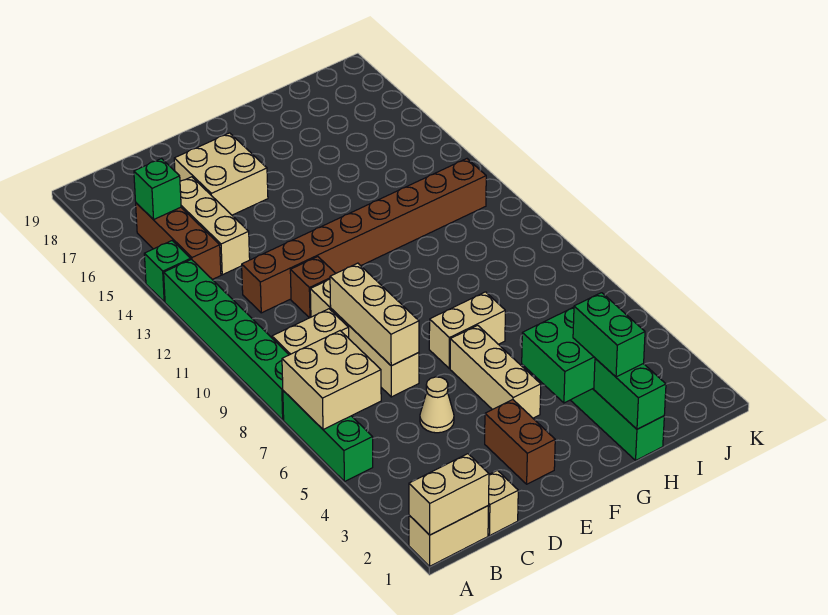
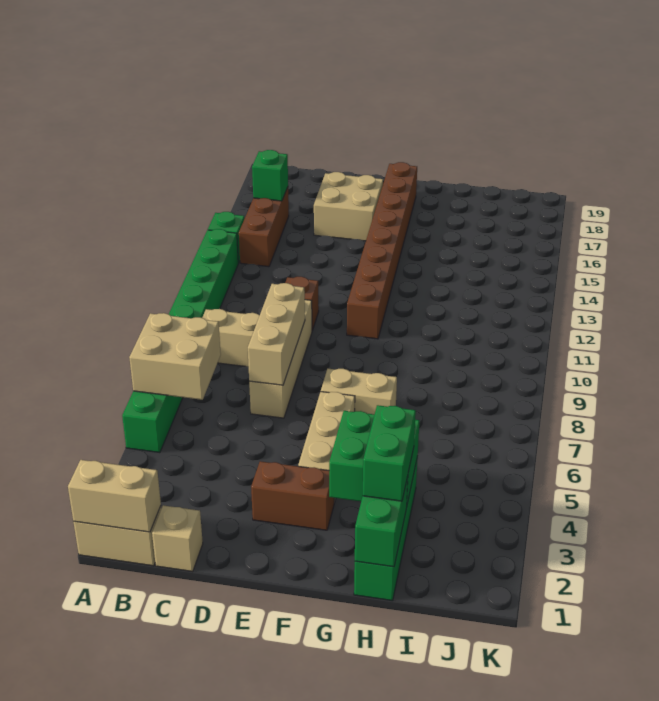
brown brick C12:J12 level 1 -> brown brick F11:F18 level 1
tan brick C14:C16 level 1 -> none
tan cone D5 level 1 -> none
brown brick E2:E3 level 1 -> brown brick E3:F3 level 1

